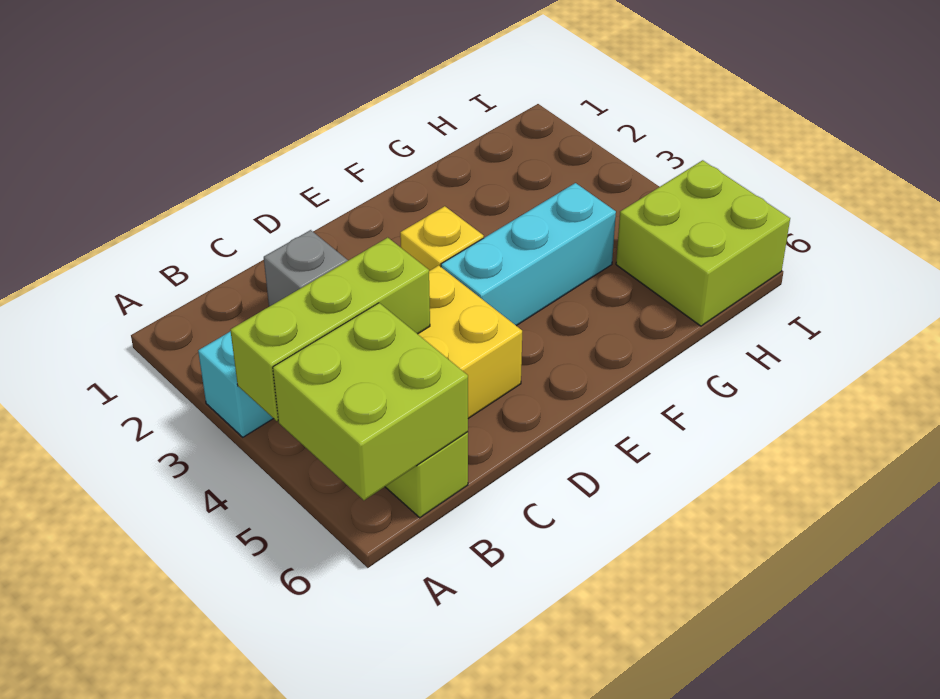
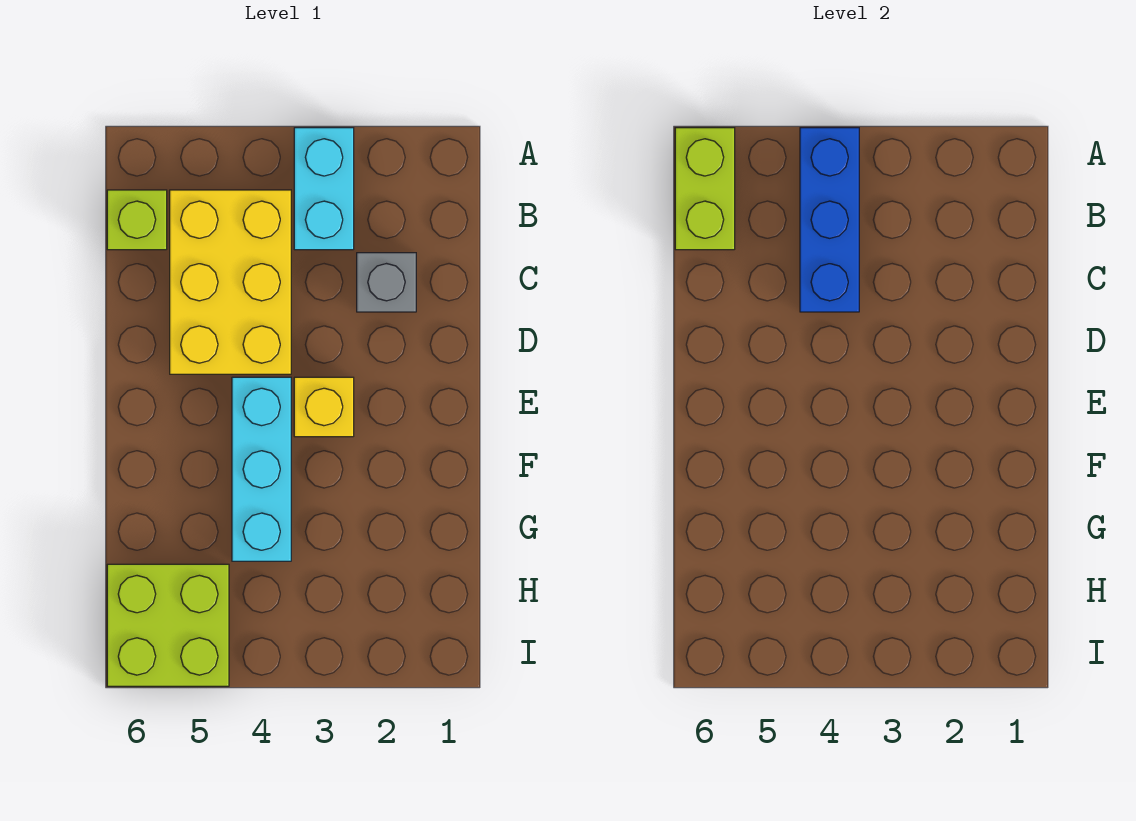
lime brick A4:C4 level 2 -> blue brick A4:C4 level 2
lime brick A5:B6 level 2 -> lime brick A6:B6 level 2

